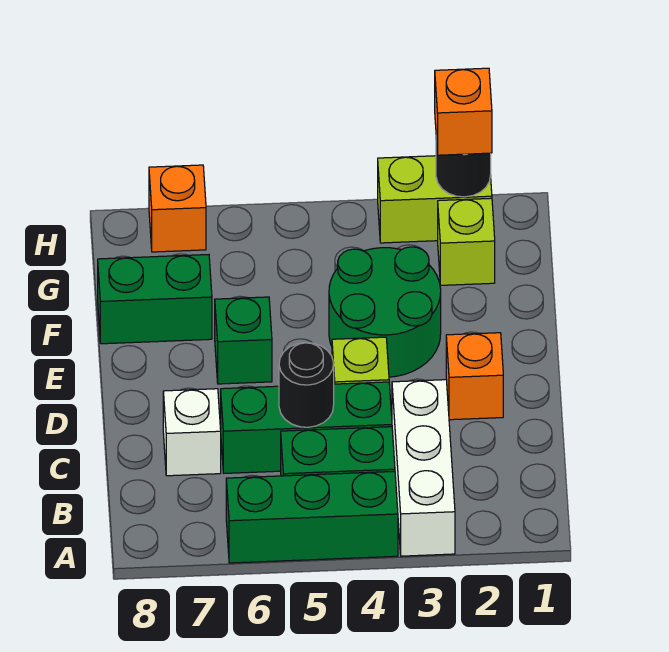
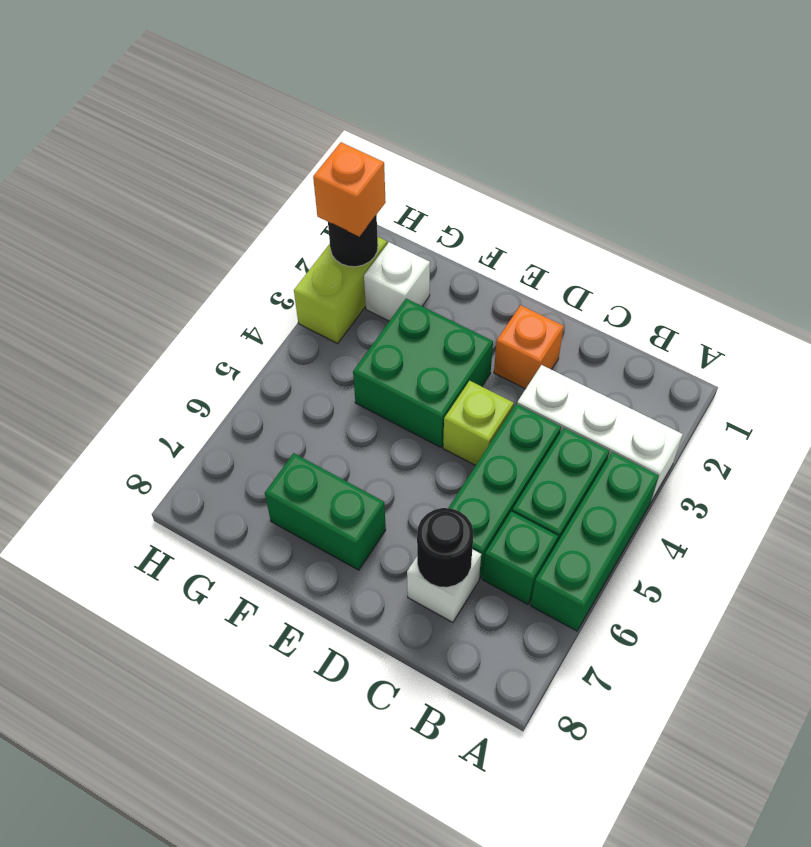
black round brick C5 level 2 -> black round brick C7 level 2
green round brick E3:F4 level 1 -> green brick E3:F4 level 1
green brick E6 level 1 -> green brick B6 level 1
green brick F7:F8 level 1 -> green brick E7:F7 level 1
lime brick G2 level 1 -> white brick G2 level 1
orange brick H7 level 1 -> none

